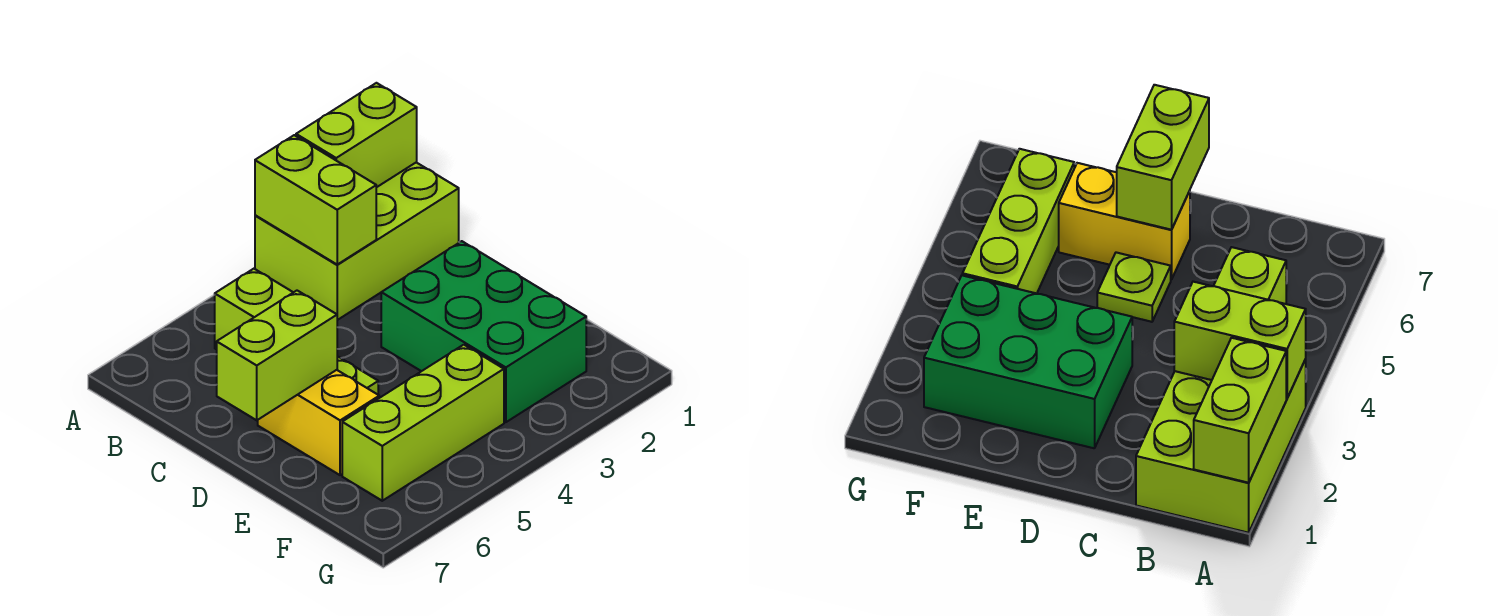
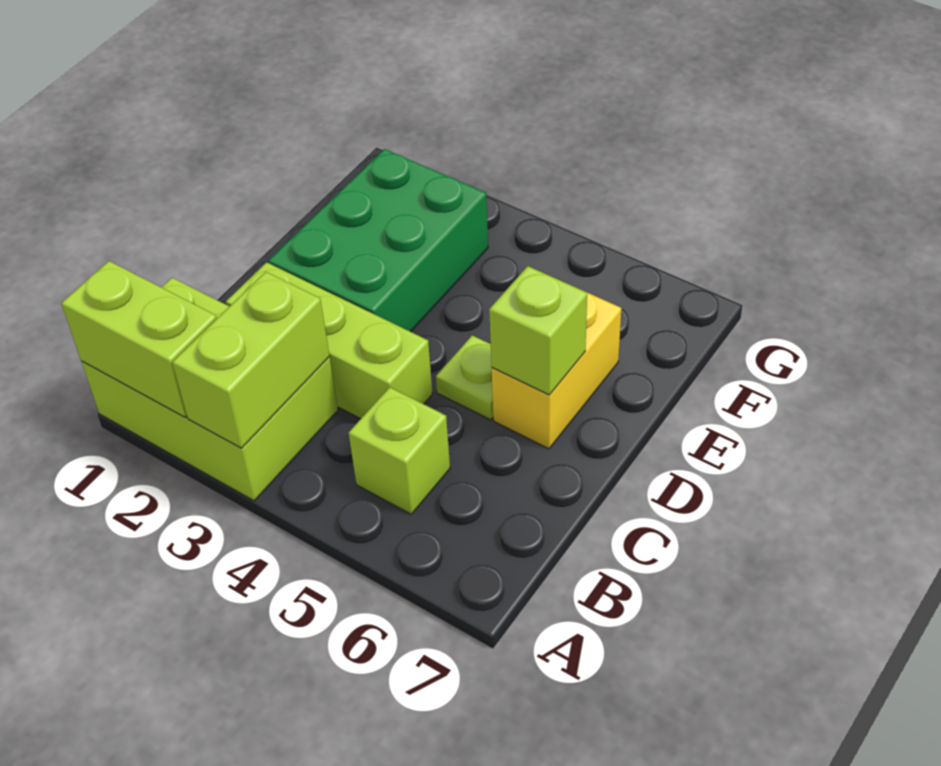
lime brick D6:D7 level 2 -> lime brick D6 level 2
lime brick F4:F6 level 1 -> lime brick C2:C4 level 1

